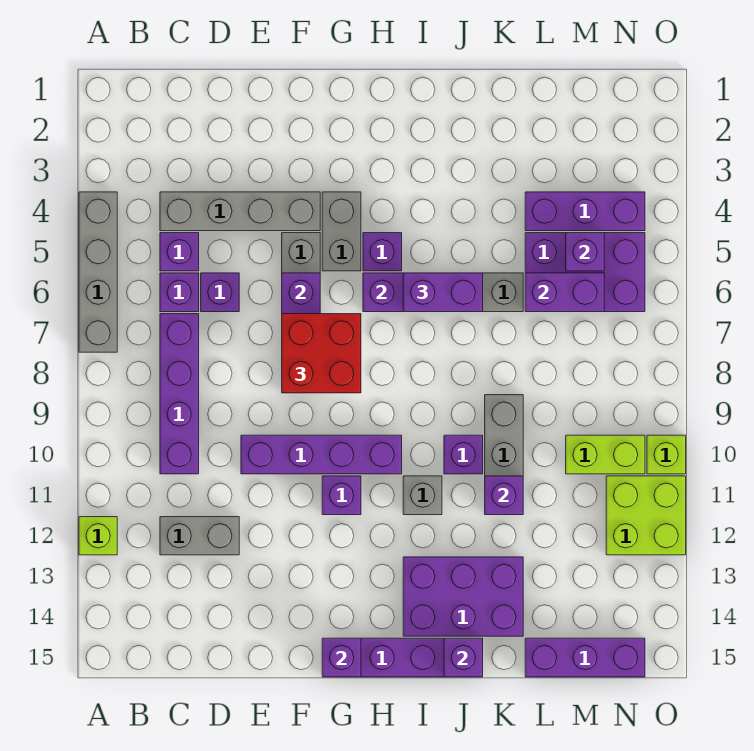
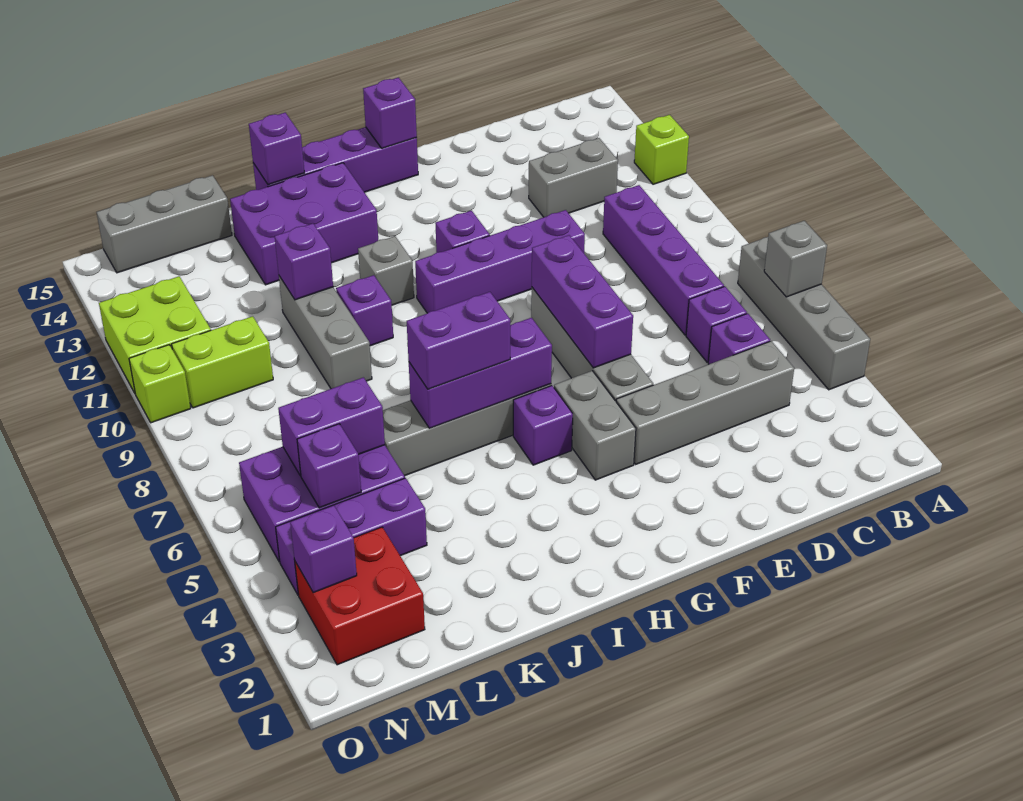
none -> grey brick A6 level 2
purple brick D6 level 1 -> purple brick N3 level 2
red brick F7:G8 level 3 -> red brick M2:N3 level 1
purple brick L15:N15 level 1 -> grey brick L15:N15 level 1

